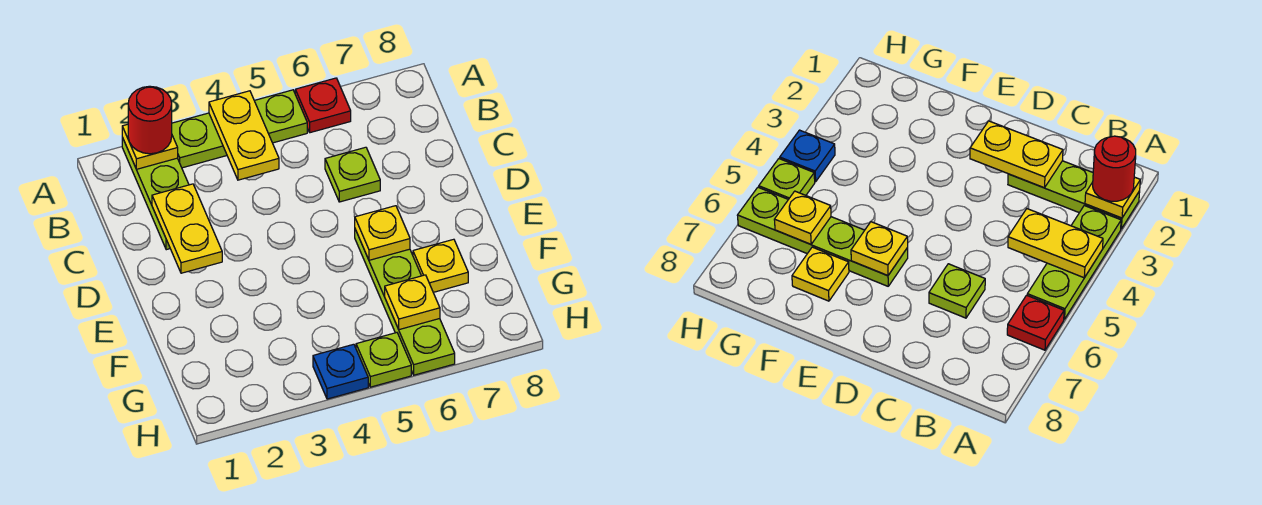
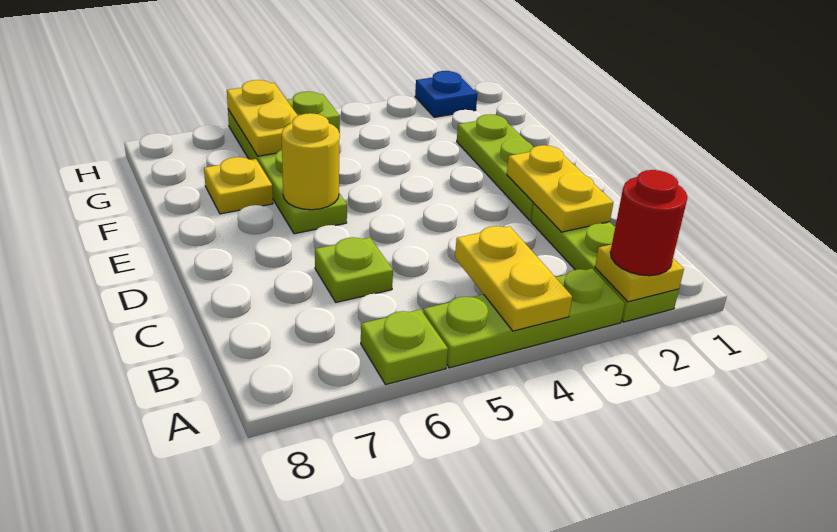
red plate A6 level 1 -> lime plate A6 level 1
none -> lime plate D2:F2 level 1
yellow plate E6 level 2 -> yellow round brick E6 level 2
yellow plate G6 level 2 -> yellow plate G6:H6 level 2
blue plate H4 level 1 -> blue plate H2 level 1

